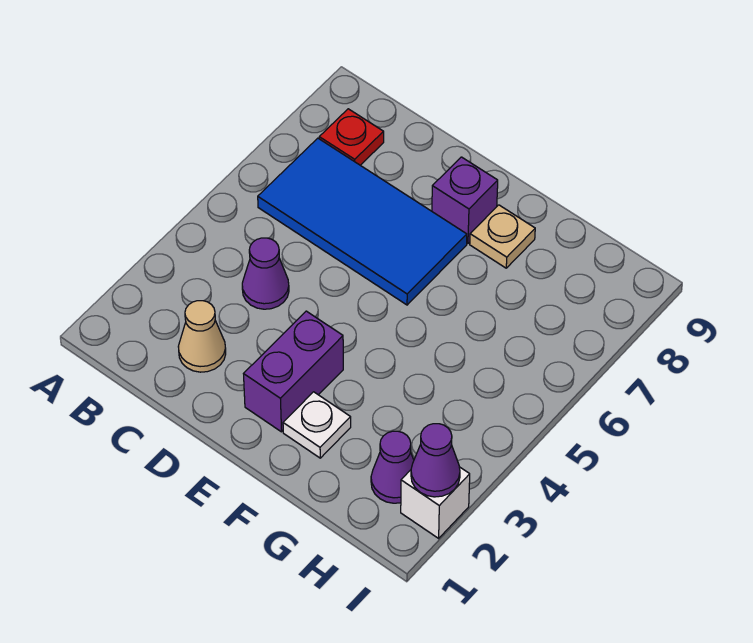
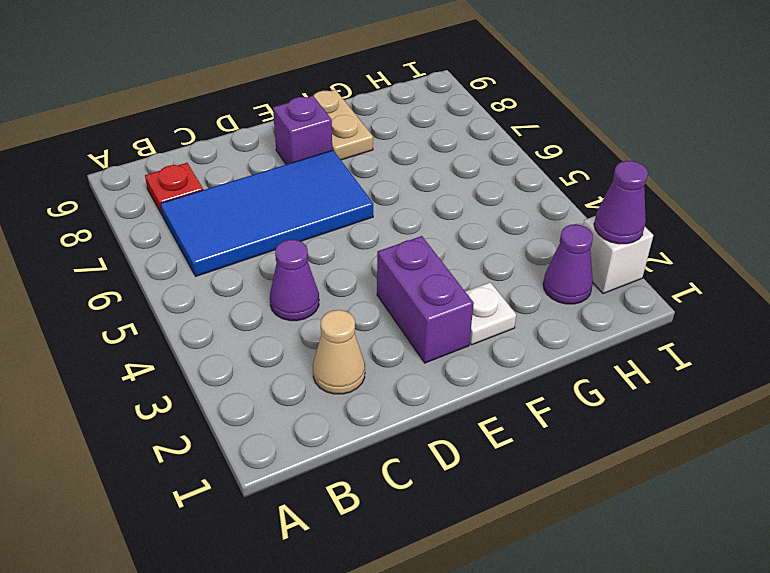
tan plate F8 level 1 -> tan plate F8:F9 level 1

